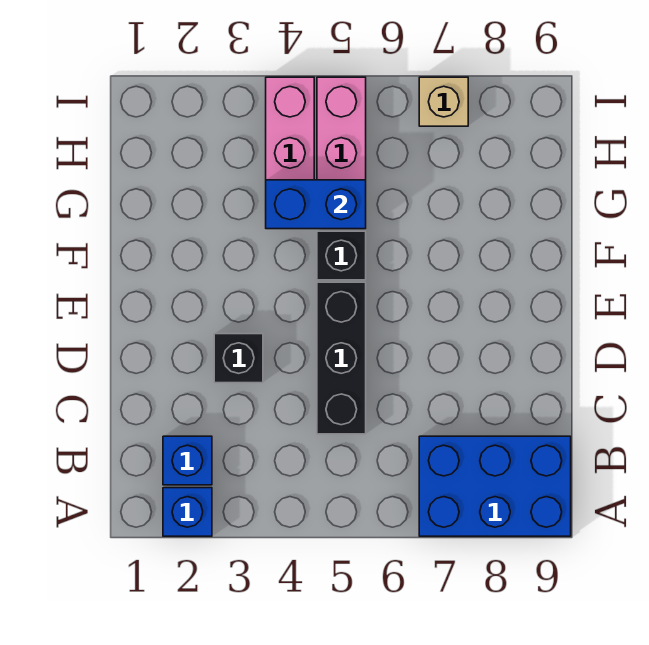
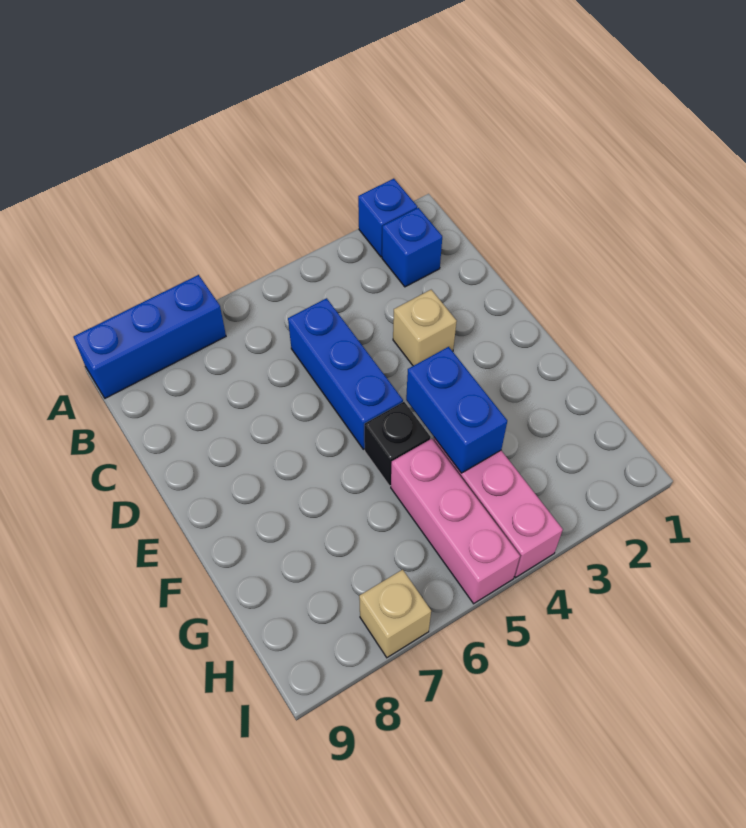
blue brick A7:B9 level 1 -> blue brick A7:A9 level 1
black brick C5:E5 level 1 -> blue brick C5:E5 level 1
black brick D3 level 1 -> tan brick D3 level 1
blue brick G4:G5 level 2 -> blue brick F4:G4 level 2

